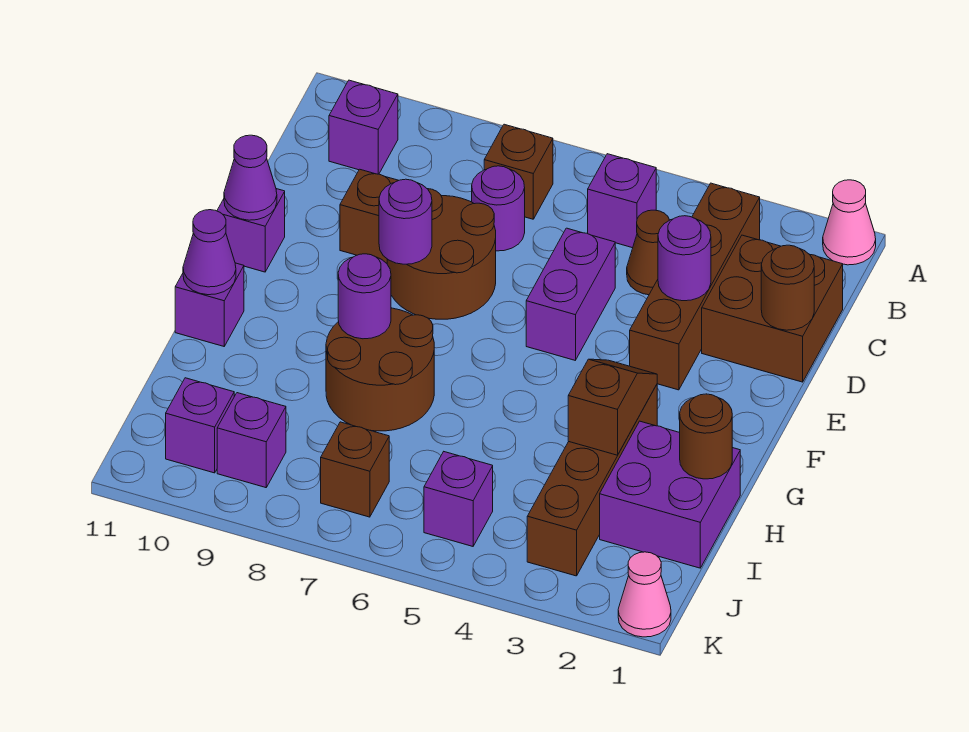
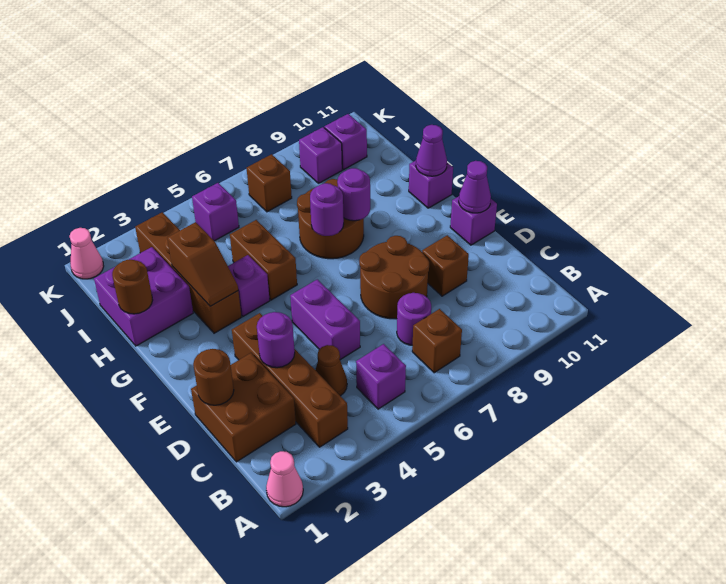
purple brick B10 level 1 -> purple brick G4 level 1
purple round brick E8 level 2 -> purple round brick G7 level 2
none -> brown brick G5:H5 level 1

